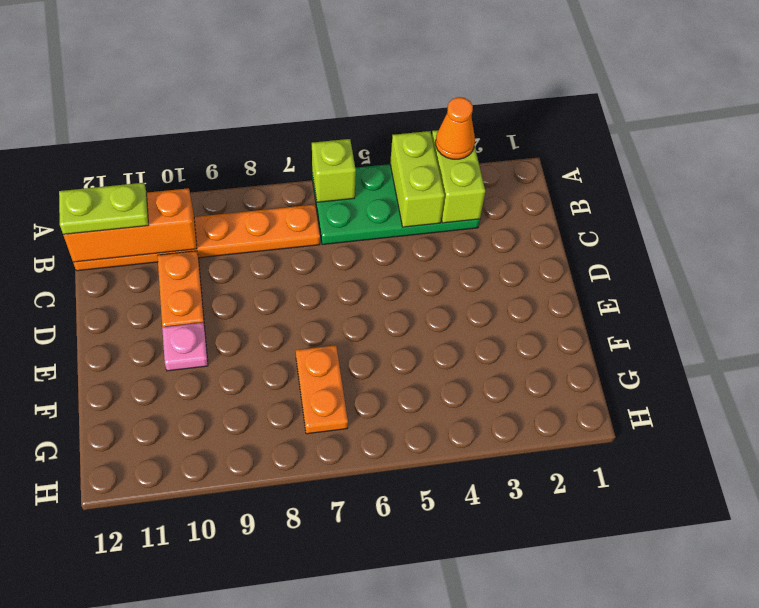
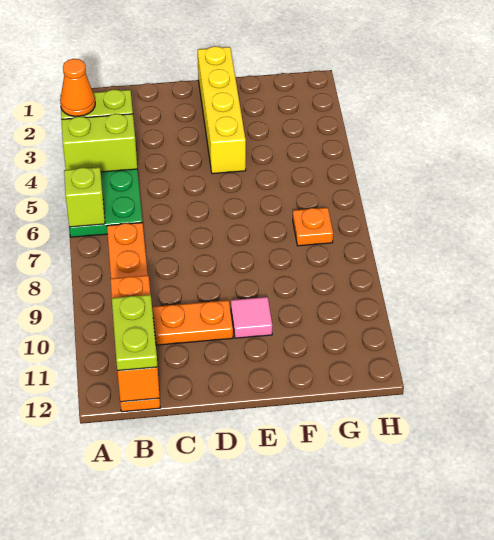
none -> yellow brick E1:E4 level 1
pink plate E10 level 1 -> pink tile E10 level 1
orange plate F7:G7 level 1 -> orange plate G7 level 1

